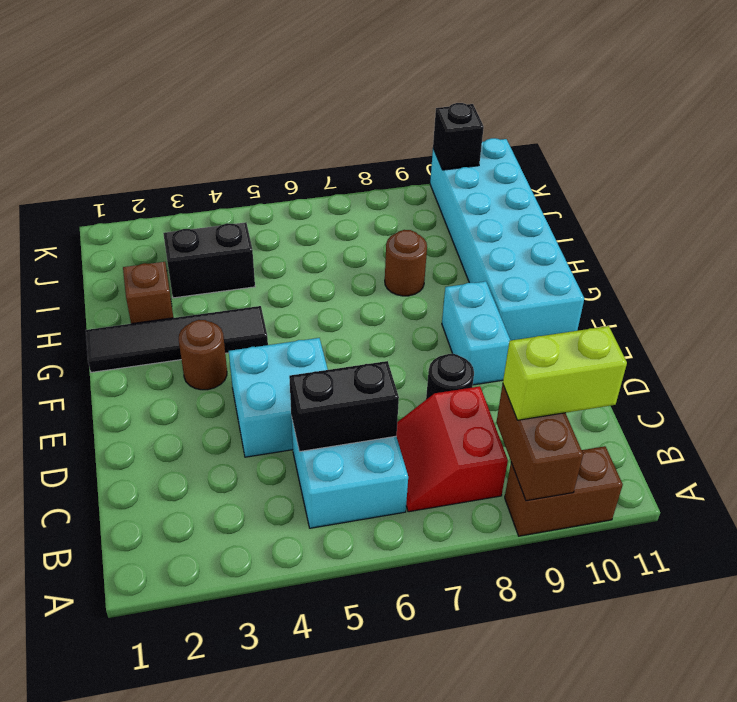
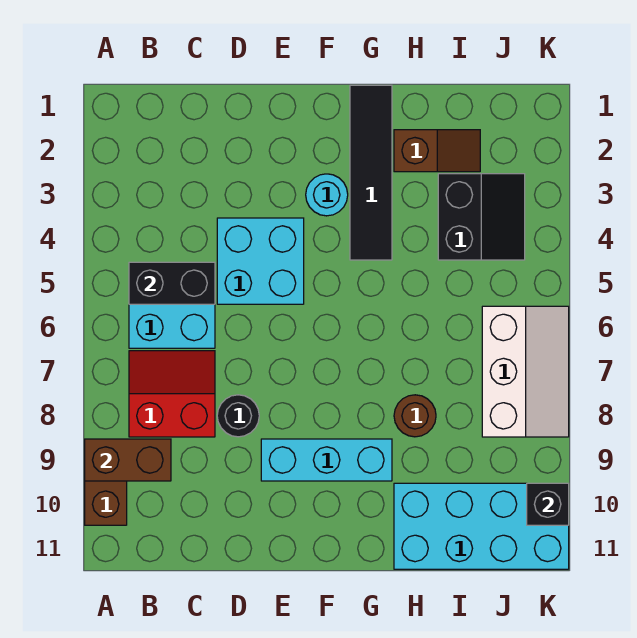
lime brick B9:B10 level 3 -> none
black brick C5:C6 level 2 -> black brick B5:C5 level 2
cyan brick E9:F9 level 1 -> cyan brick E9:G9 level 1
brown round brick F3 level 1 -> cyan round brick F3 level 1
cyan brick F10:K11 level 1 -> cyan brick H10:K11 level 1
none -> white slope J6:K8 level 1 top J

